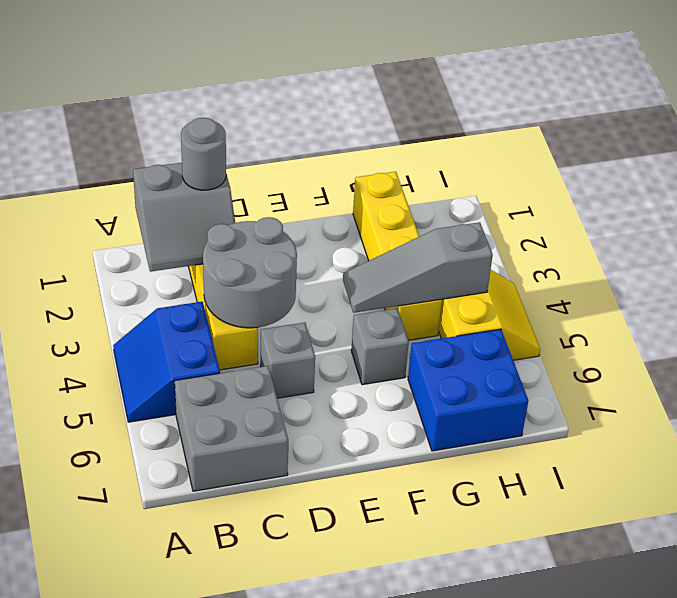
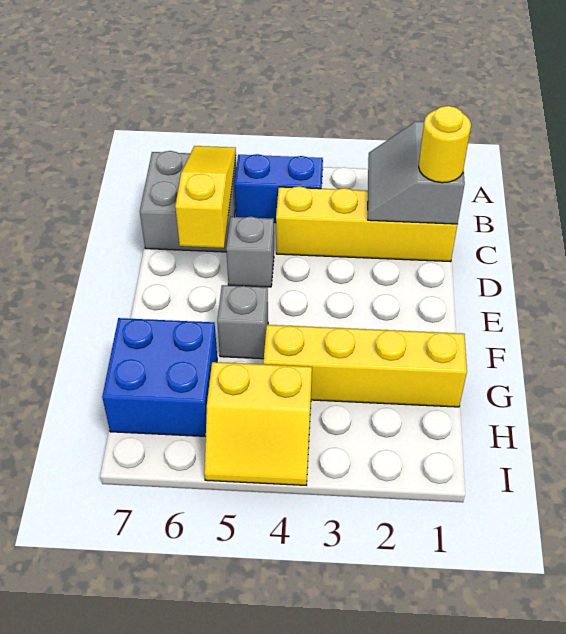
none -> yellow slope B6:D6 level 2 top D
grey round brick C1 level 3 -> yellow round brick C1 level 3
grey round brick C3:D4 level 2 -> none
grey slope F4:H4 level 2 top H -> none

